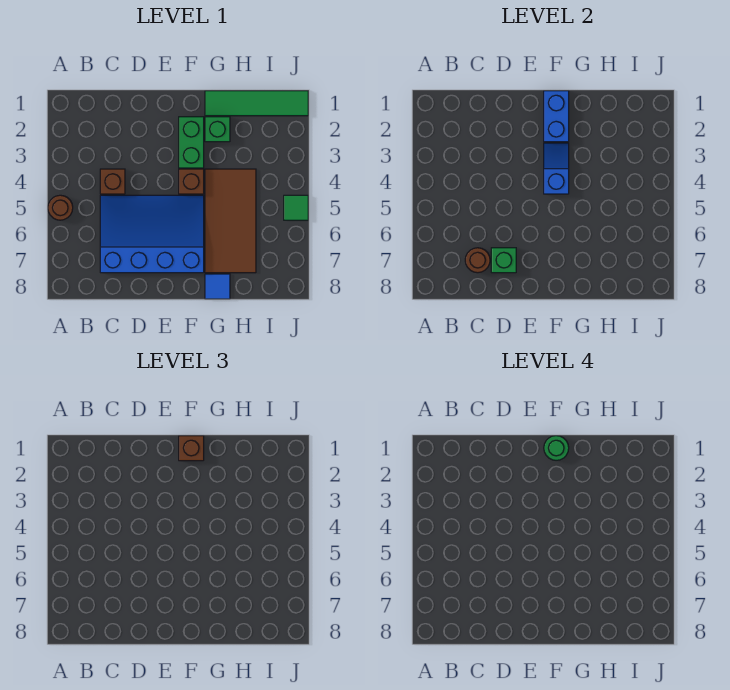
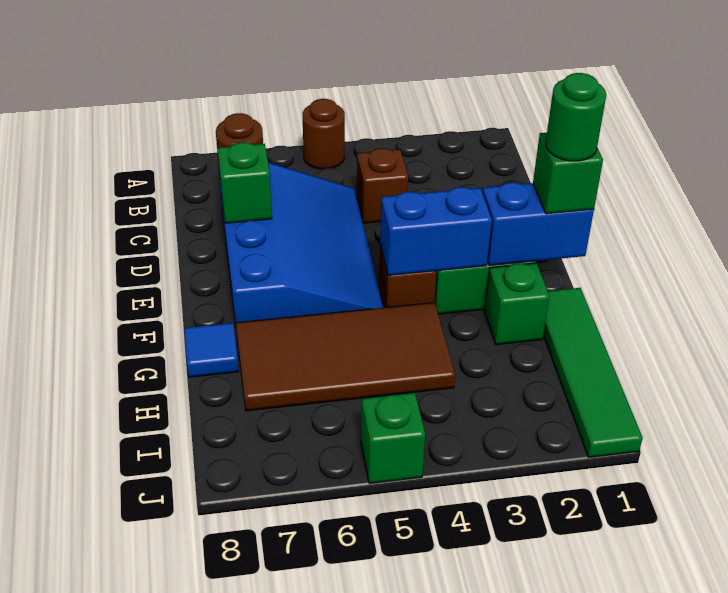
brown brick F1 level 3 -> green brick F1 level 3
blue slope F3:F4 level 2 top 4 -> blue brick F3:F4 level 2
green tile J5 level 1 -> green brick J5 level 1

